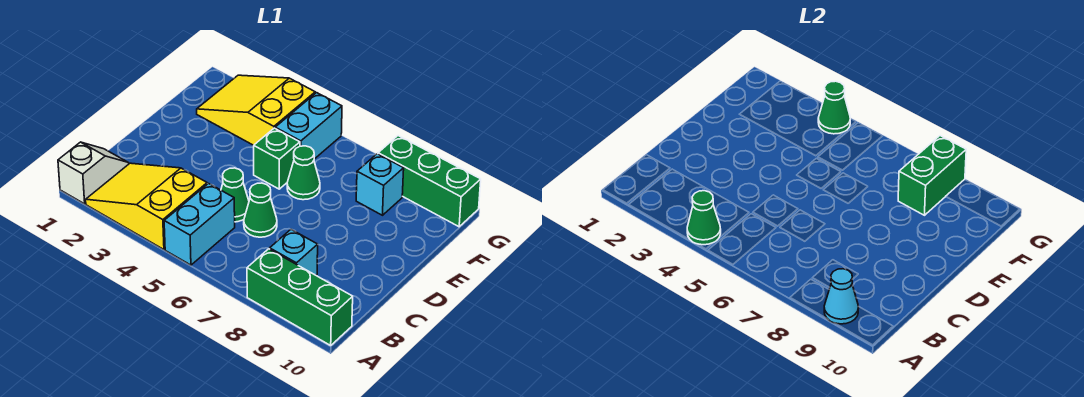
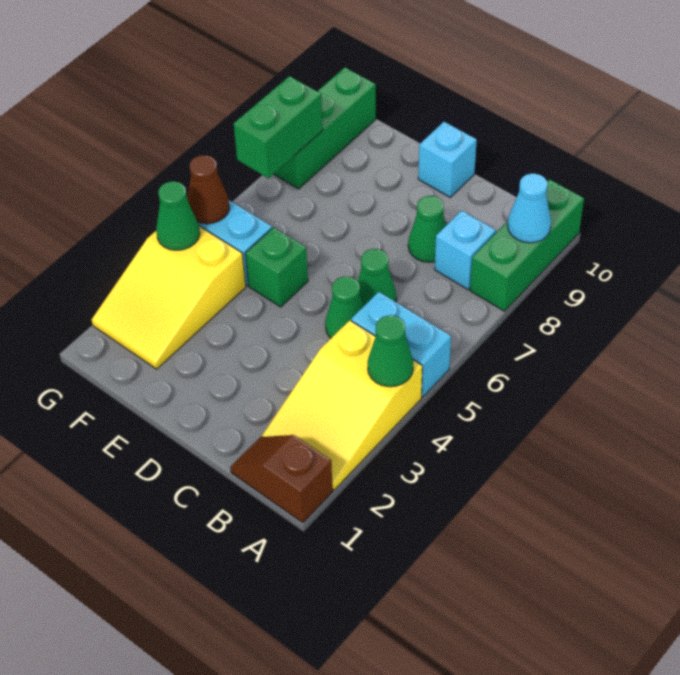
white slope A1:B1 level 1 top A -> brown slope A1:B1 level 1 top A
green cone E6 level 1 -> green cone C8 level 1
cyan brick F8 level 1 -> cyan brick D10 level 1
green brick F8:G8 level 2 -> green brick G7:G8 level 2
none -> brown cone G5 level 2

